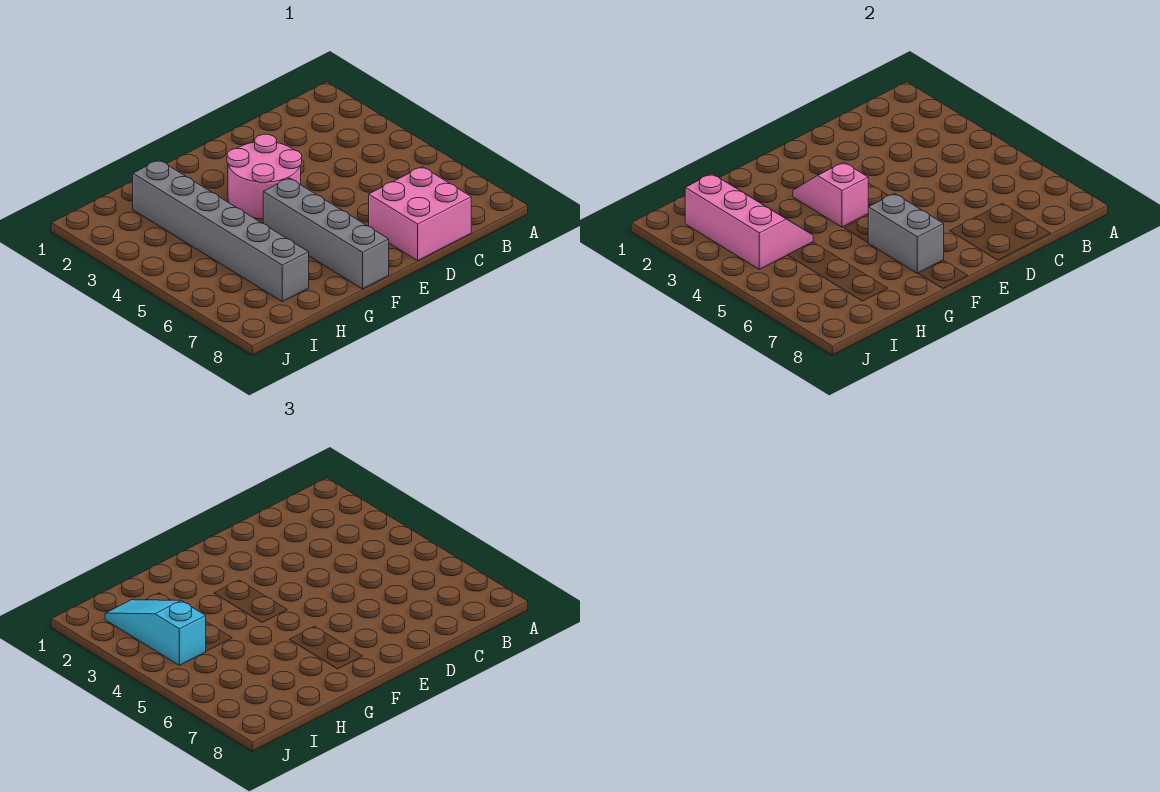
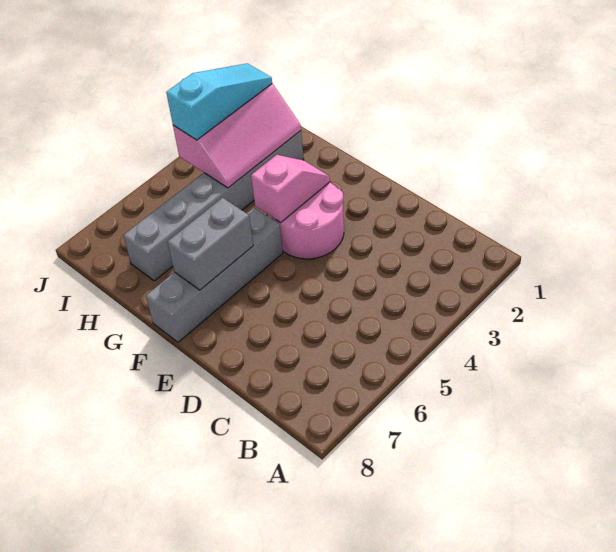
pink brick C7:D8 level 1 -> none

